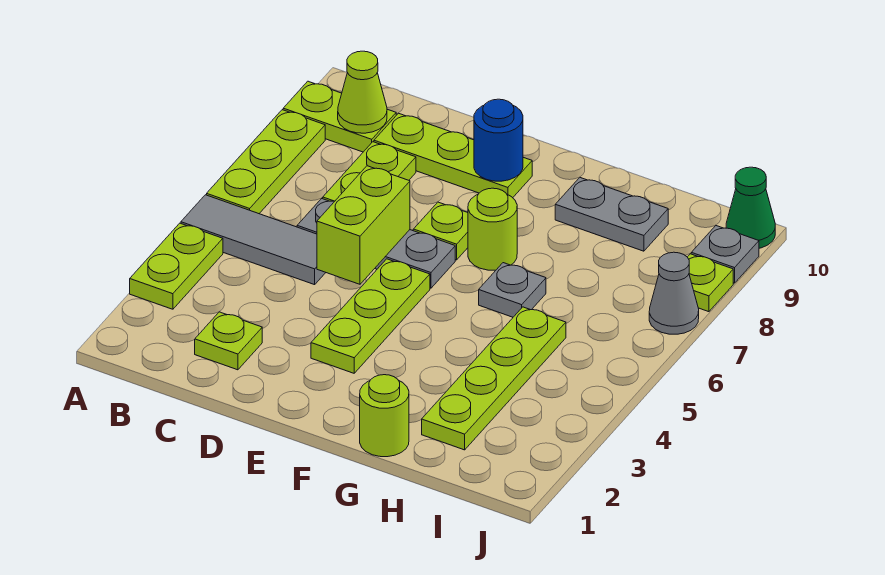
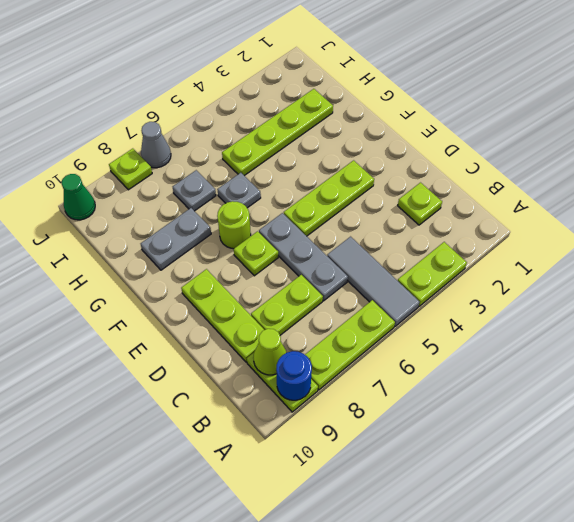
lime brick D5:D6 level 2 -> none
blue round brick E9 level 2 -> blue round brick A9 level 2
lime round brick G1 level 1 -> none
grey plate G9:H9 level 1 -> grey plate G8:G9 level 1
grey plate J9 level 1 -> grey plate H7 level 1

